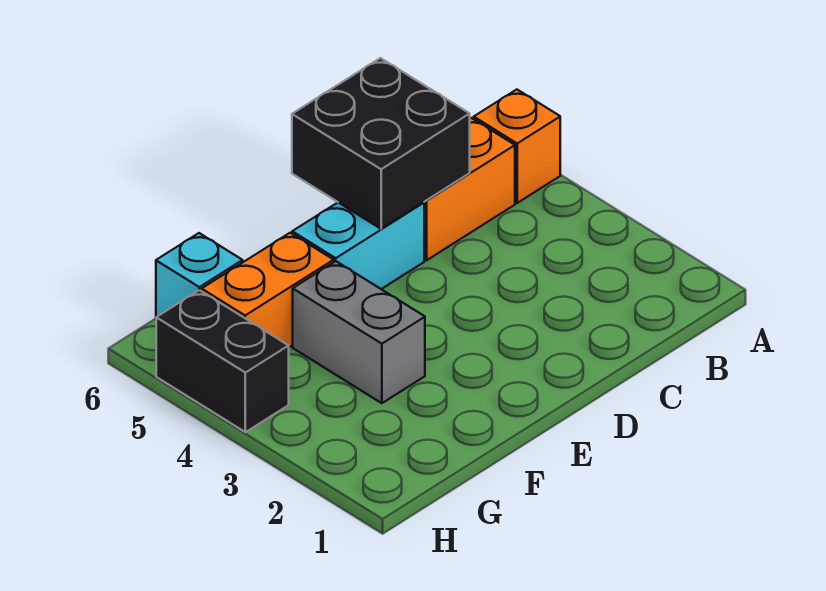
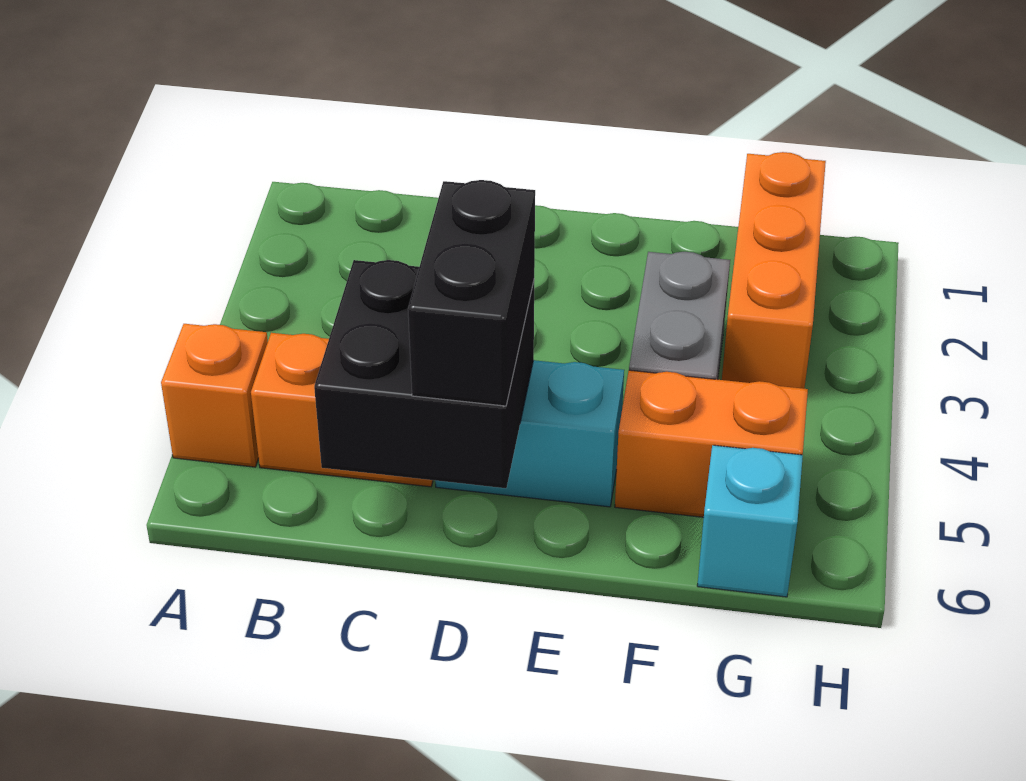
none -> orange brick G1:G3 level 1
black brick H4:H5 level 1 -> black brick D5:D6 level 3

